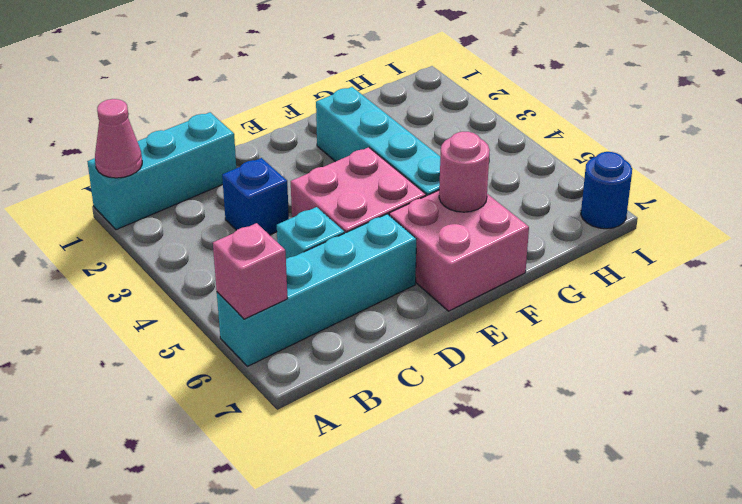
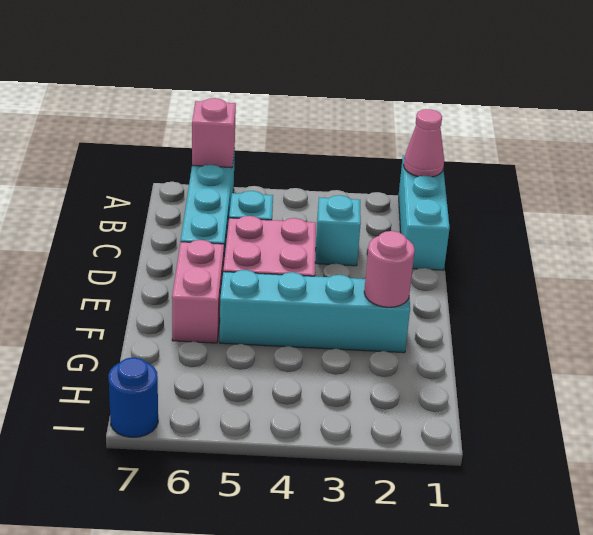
blue brick C3 level 1 -> cyan brick C3 level 1
pink brick E6:F7 level 1 -> pink brick E6:F6 level 1
pink round brick F6 level 2 -> pink round brick F2 level 2

